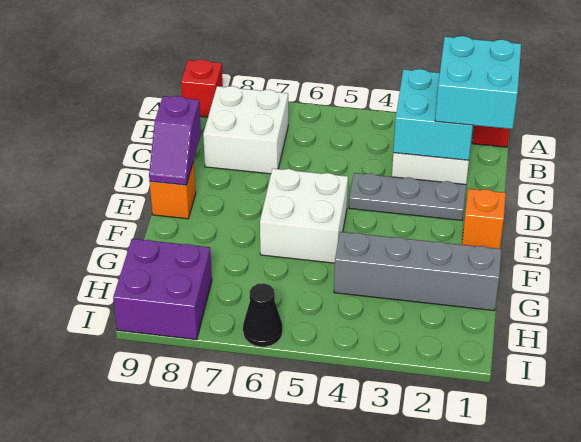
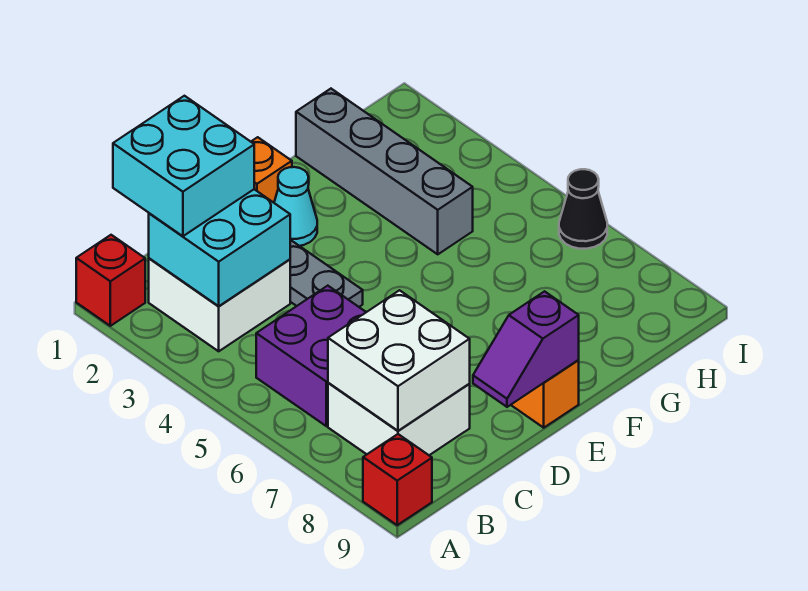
purple slope D9:E9 level 2 top D -> purple slope D9:E9 level 2 top E
none -> cyan cone E2 level 1
white brick E5:F6 level 1 -> white brick B7:C8 level 2
purple brick H8:I9 level 1 -> purple brick B5:C6 level 1

